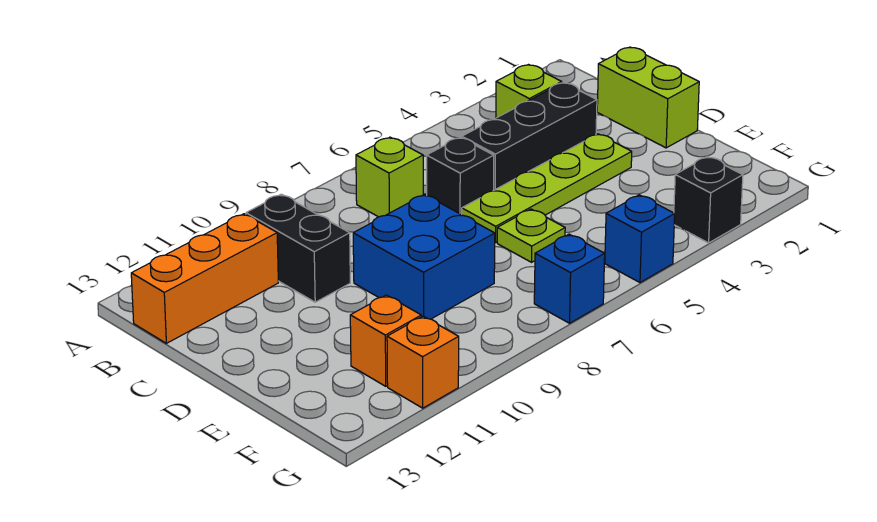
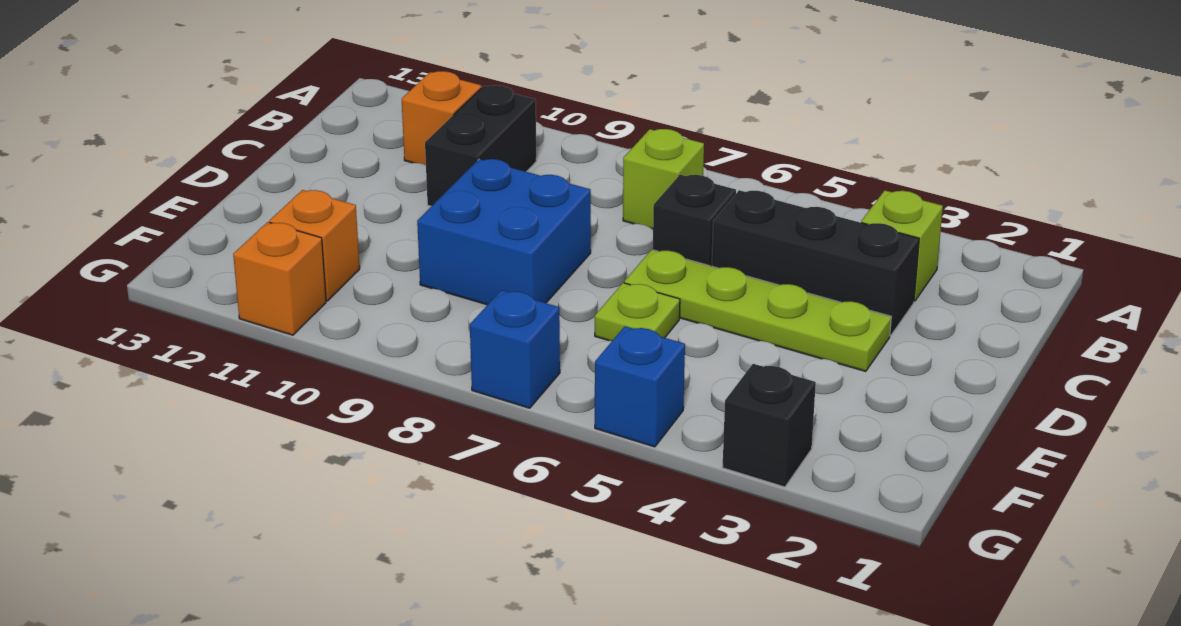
orange brick B11:B13 level 1 -> orange brick B11 level 1
lime brick C1:D1 level 1 -> none

